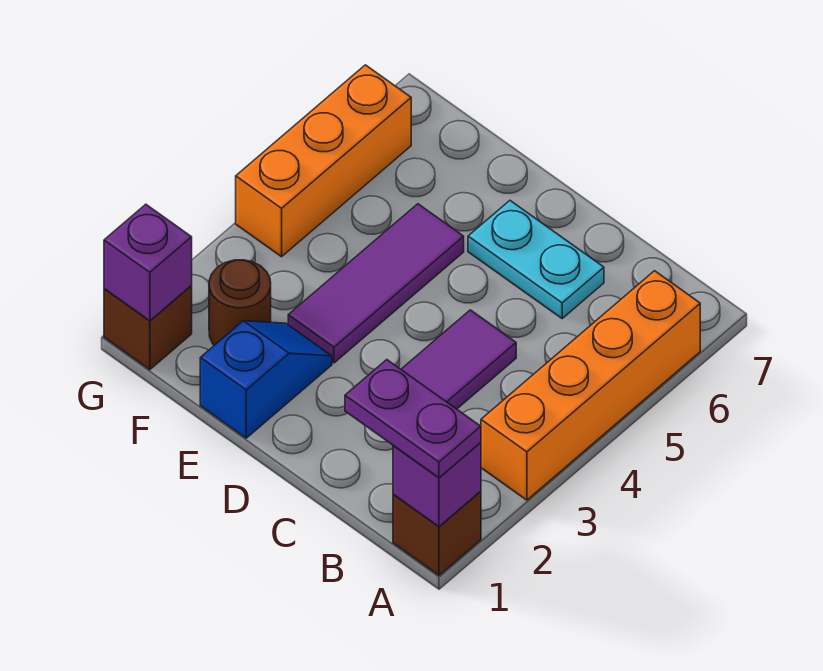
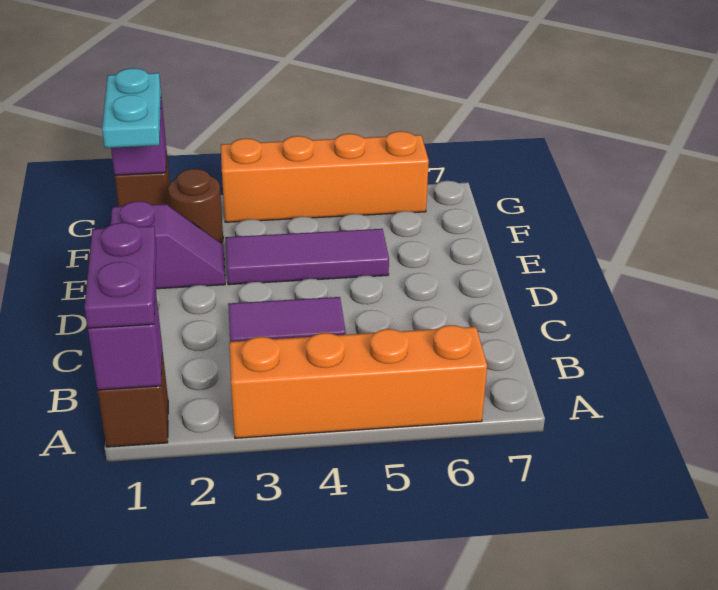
cyan plate C6:D6 level 1 -> cyan plate F1:G1 level 3
blue slope E1:E2 level 1 top 1 -> purple slope E1:E2 level 1 top 1
orange brick G4:G6 level 1 -> orange brick G3:G6 level 1

